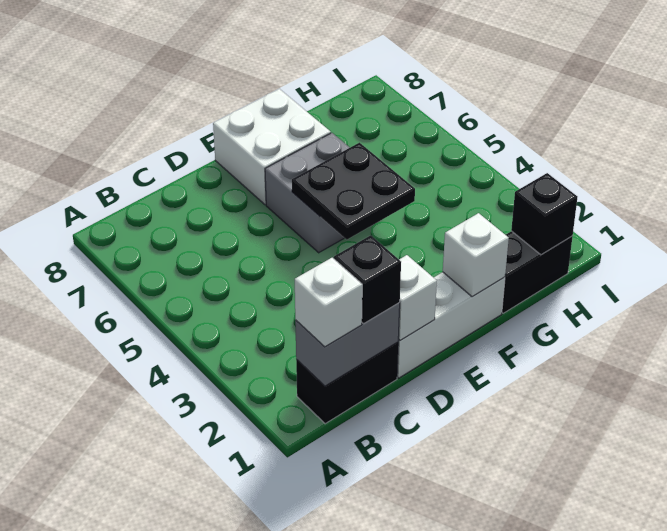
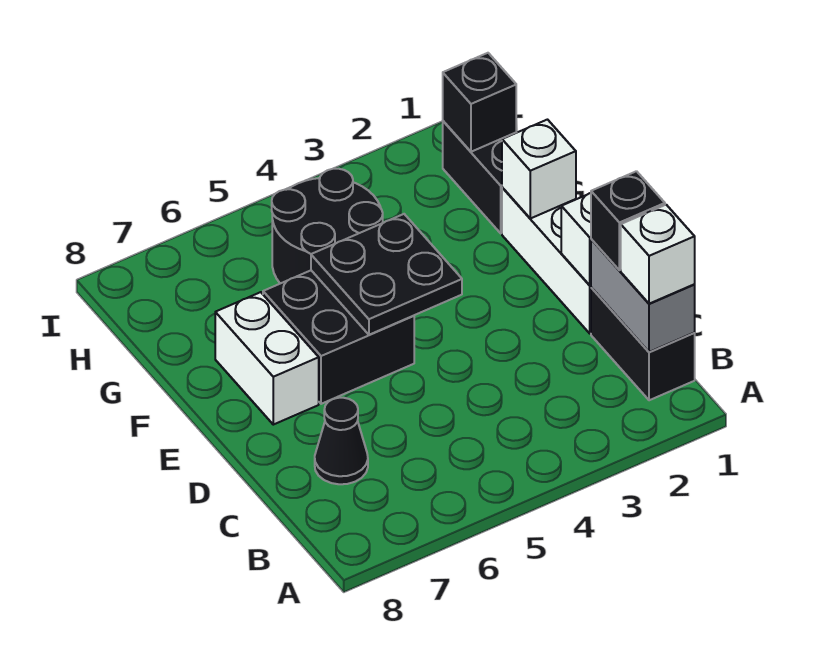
none -> black cone C7 level 1
grey brick E5:F6 level 1 -> black brick E5:F6 level 1
white brick E7:F8 level 1 -> white brick E7:F7 level 1
none -> black round brick G4:H5 level 1

